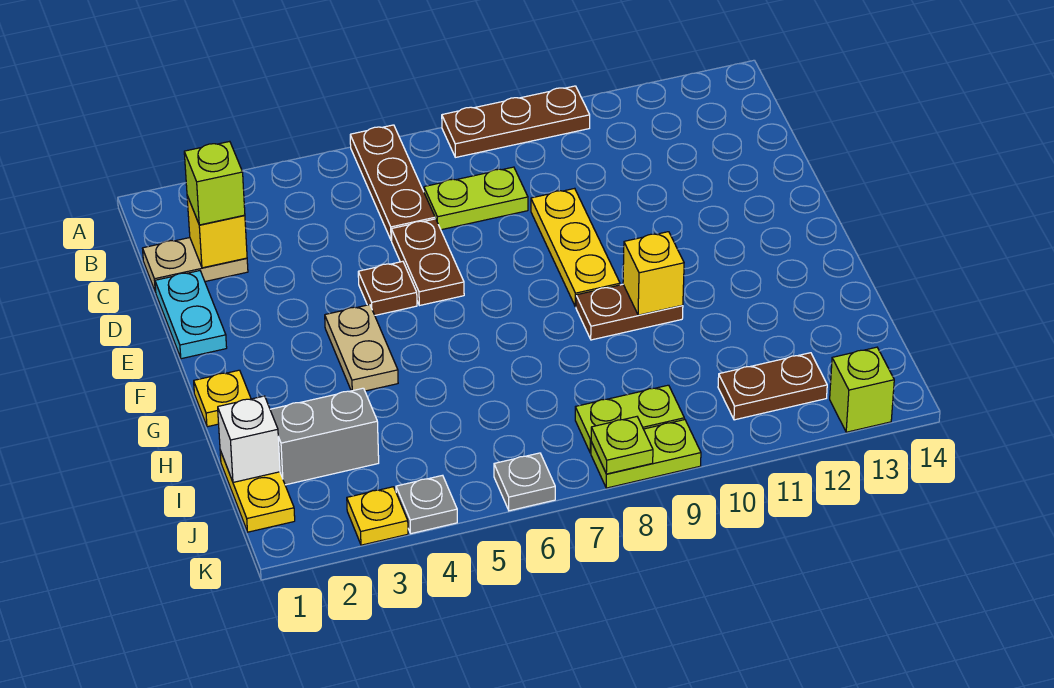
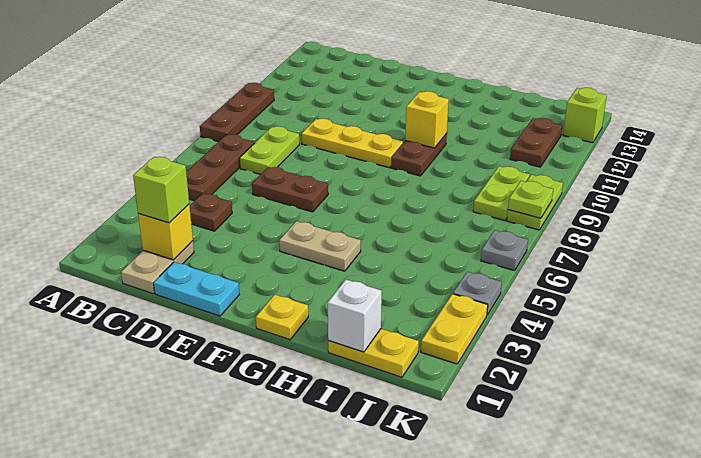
brown plate A6:C6 level 1 -> brown plate B5:B7 level 1
brown plate E5 level 1 -> brown plate C4 level 1
grey brick I2:I3 level 1 -> none
yellow plate K3 level 1 -> yellow plate K2:K3 level 1

